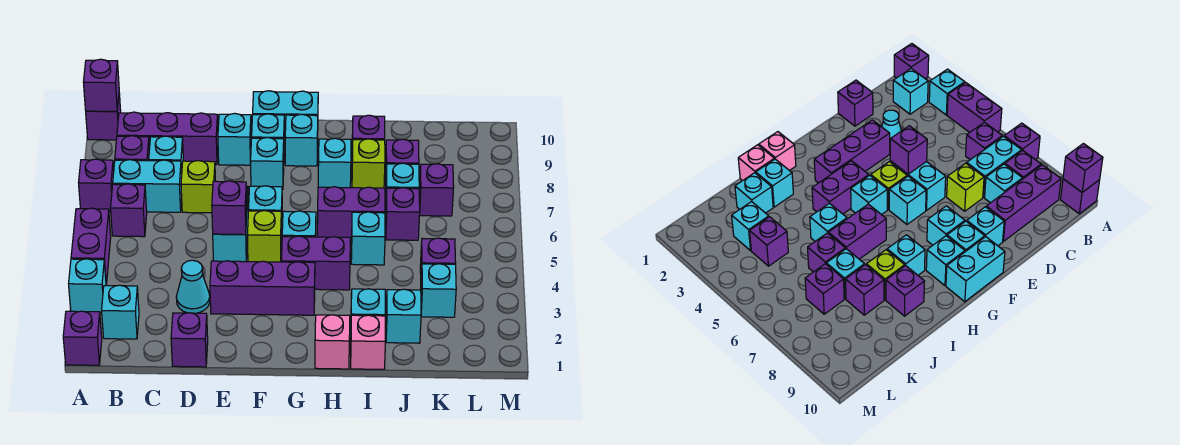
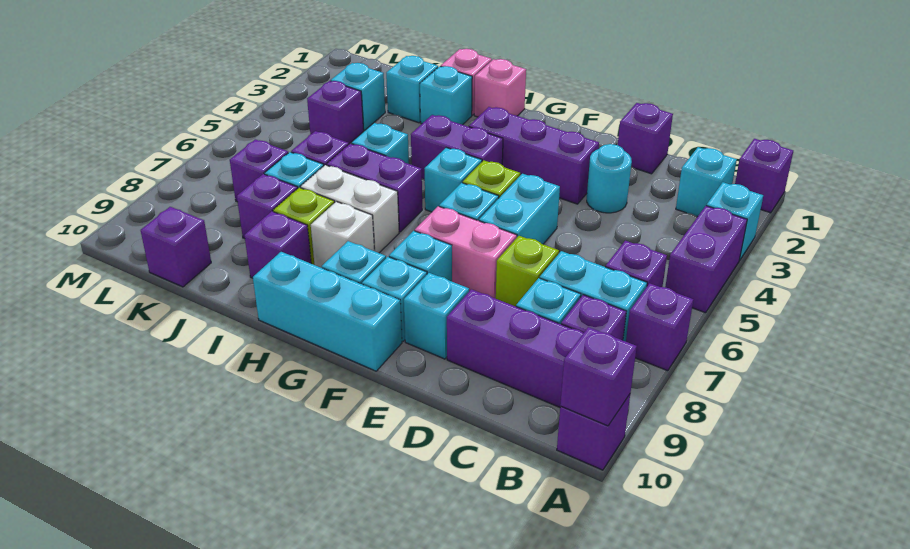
cyan cone D3 level 1 -> cyan round brick D3 level 1
purple brick E5 level 2 -> purple brick K10 level 1
none -> pink brick E7:F7 level 1
cyan brick F10:G10 level 1 -> cyan brick F10:H10 level 1
none -> white brick H7:I7 level 1
cyan brick H8 level 1 -> white brick H8 level 1

